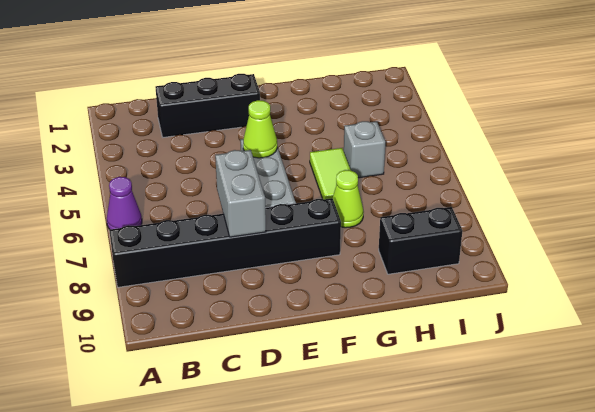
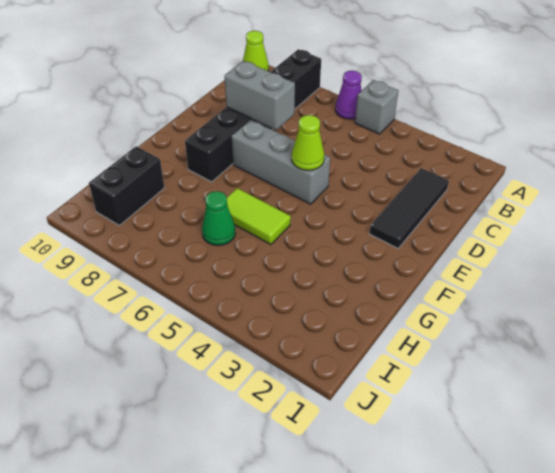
black brick C2:E2 level 1 -> black tile C2:E2 level 1
lime cone G7 level 1 -> lime cone A10 level 1
grey brick H5 level 1 -> grey brick A5 level 1
none -> green cone H6 level 1

